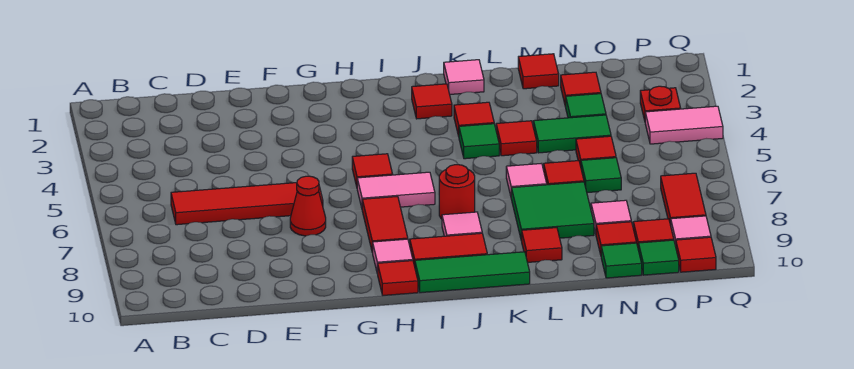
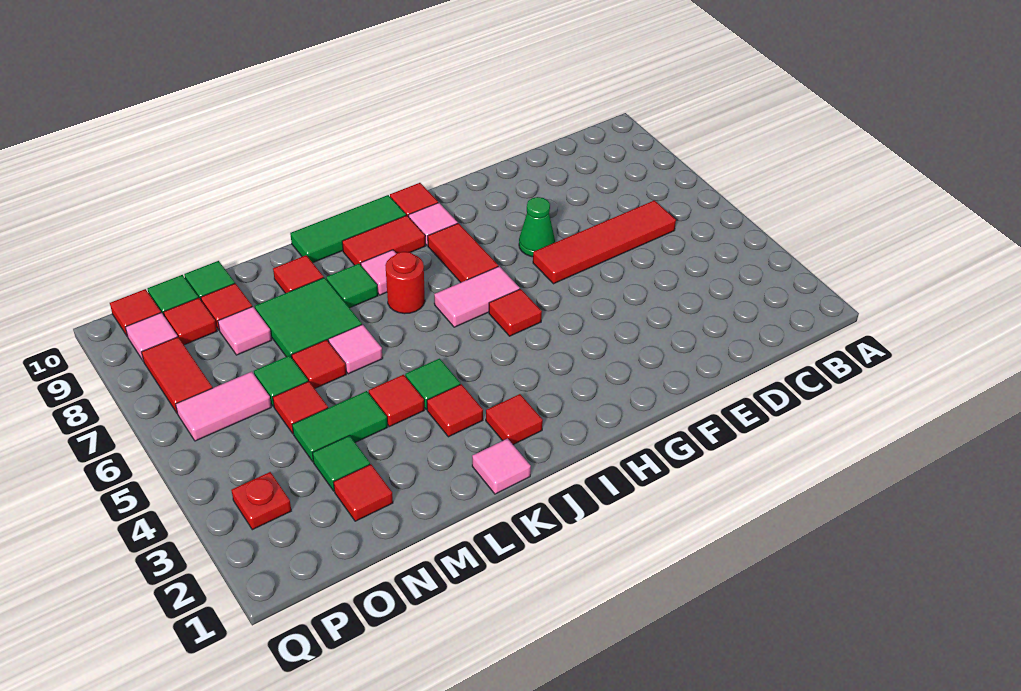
red cone F7 level 1 -> green cone F7 level 1
none -> green tile K8 level 1
red tile M1 level 1 -> none
pink tile P4:Q4 level 1 -> pink tile O6:P6 level 1

